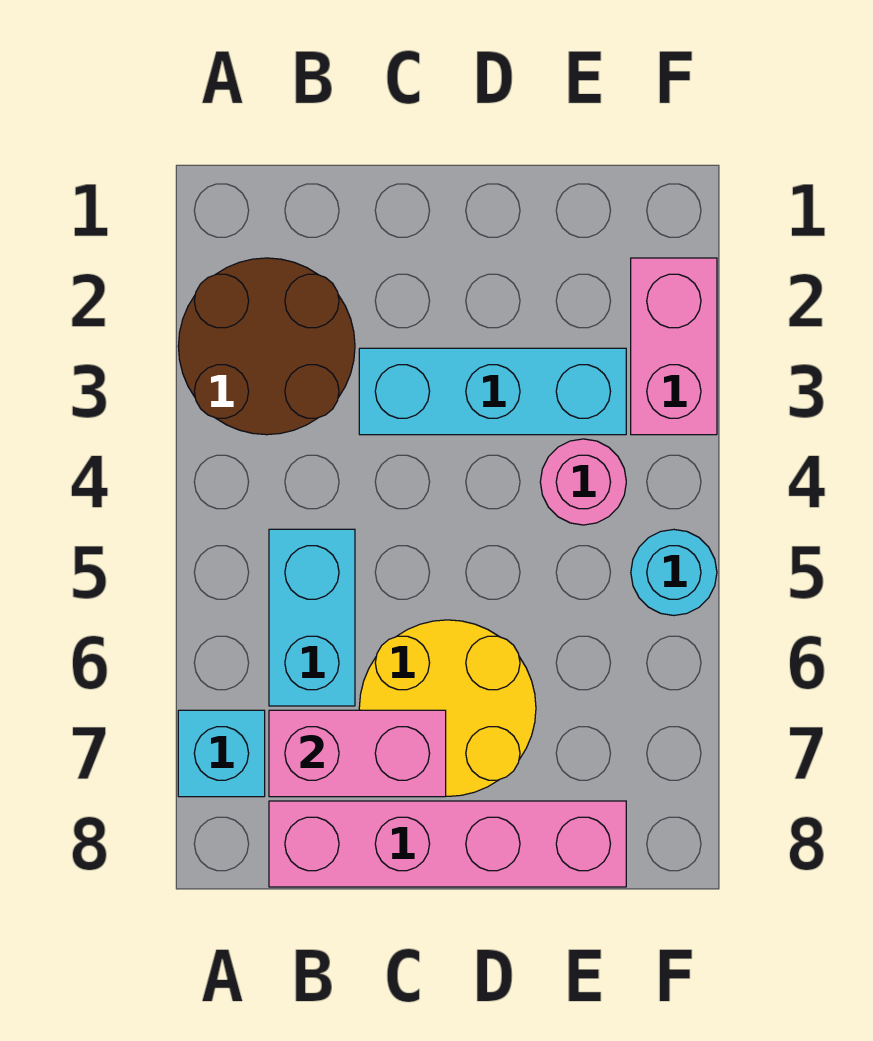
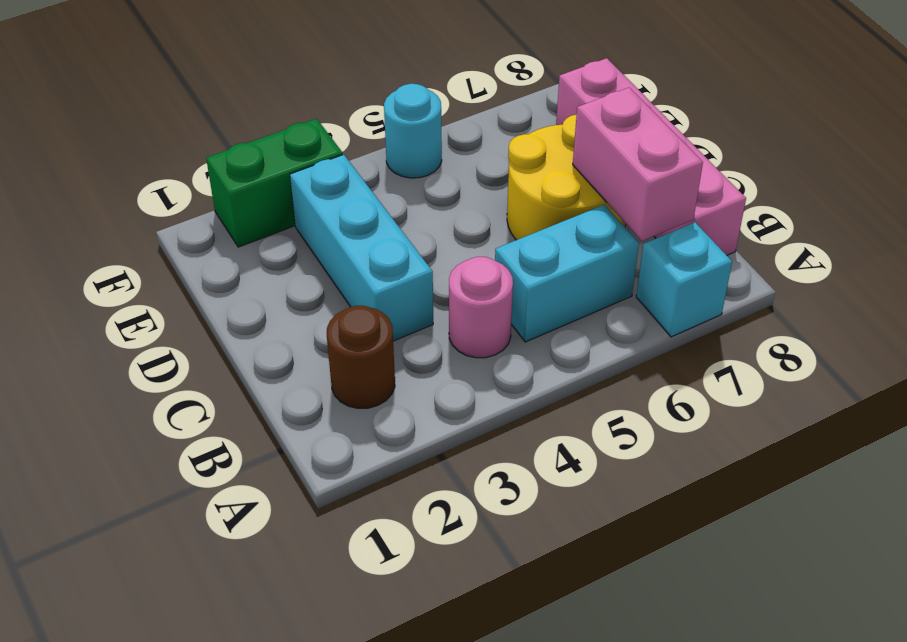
brown round brick A2:B3 level 1 -> brown round brick B2 level 1
pink round brick E4 level 1 -> pink round brick B4 level 1
pink brick F2:F3 level 1 -> green brick F2:F3 level 1

